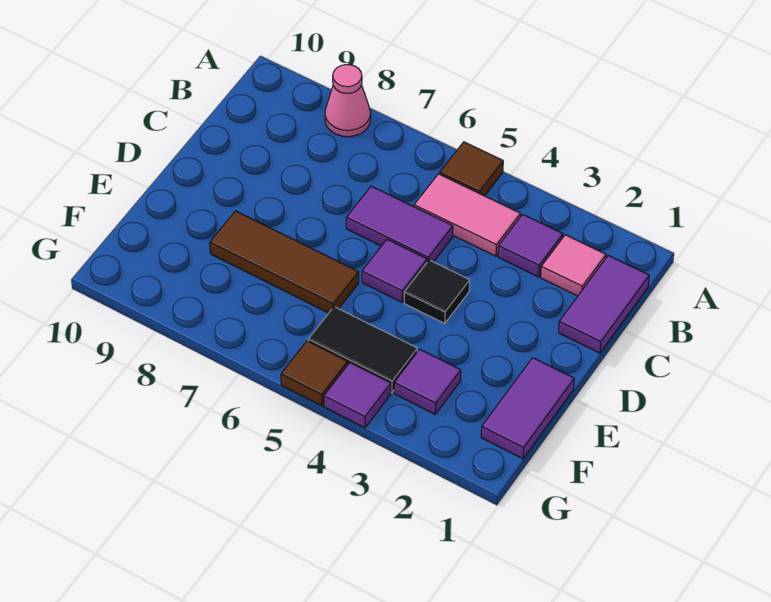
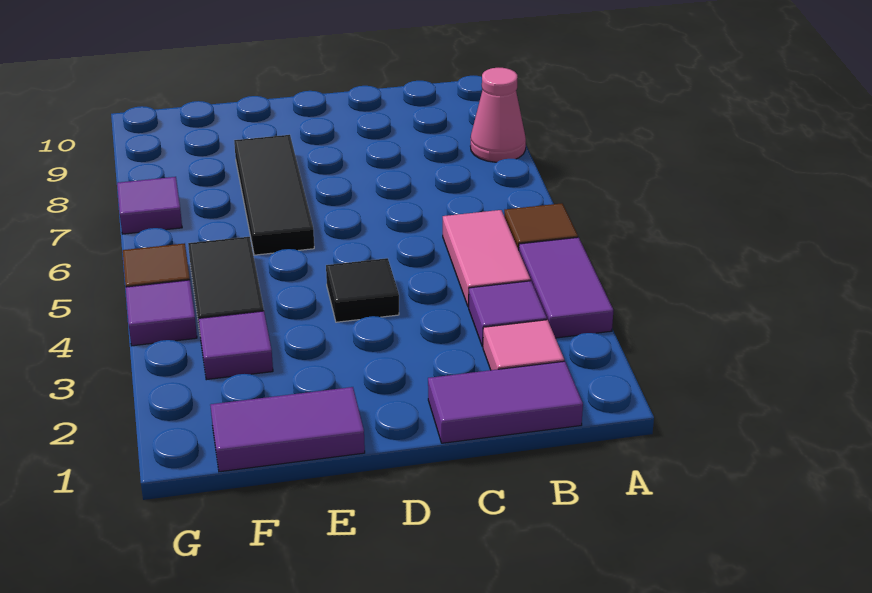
purple tile C5:C6 level 1 -> purple tile A3:A4 level 1
purple tile D5 level 1 -> purple tile G7 level 1
brown tile E6:E8 level 1 -> black tile E6:E8 level 1

